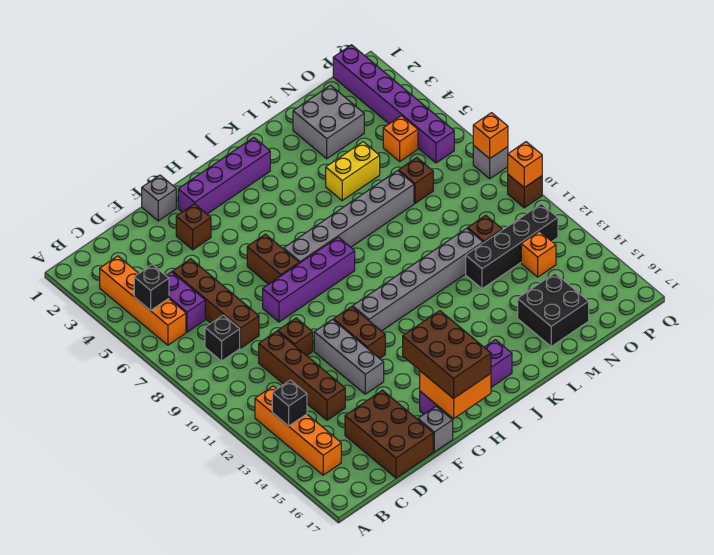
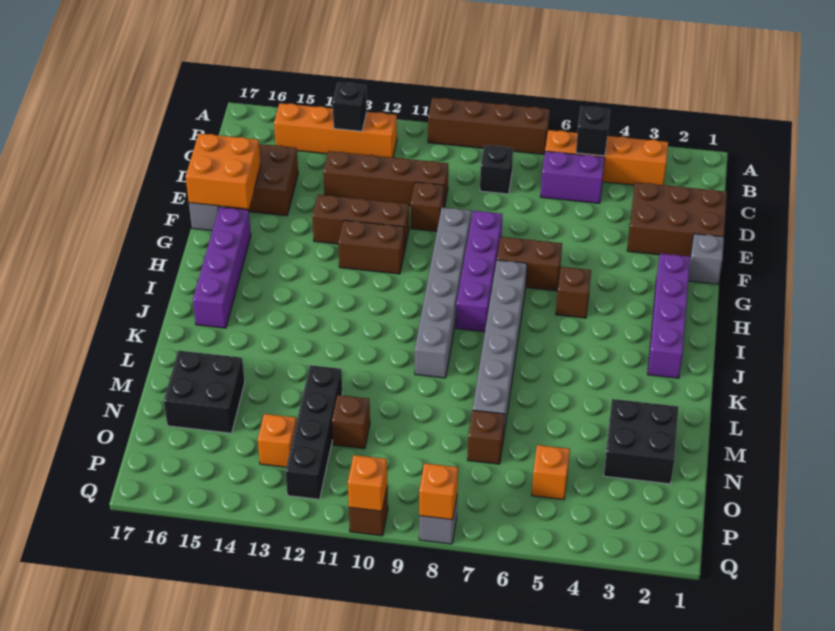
brown brick D5:D8 level 1 -> brown brick A7:A10 level 1
brown brick F3 level 1 -> brown brick H5 level 1
grey brick F11:F13 level 1 -> brown brick F11:F13 level 1
brown brick G15:H17 level 3 -> brown brick D1:E3 level 1
orange brick G16:H17 level 2 -> orange brick E16:F17 level 2
grey brick H11:M11 level 1 -> grey brick F9:K9 level 1
yellow brick L5:M5 level 1 -> none
grey brick M2:N3 level 1 -> black brick M2:N3 level 1
purple brick P1:P6 level 1 -> none

